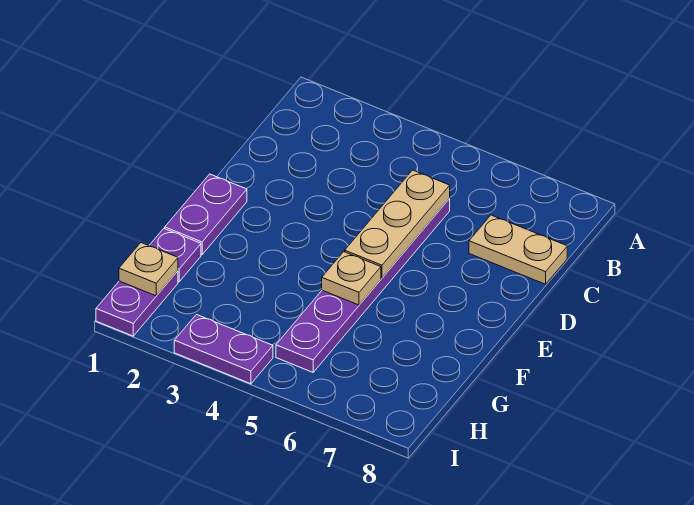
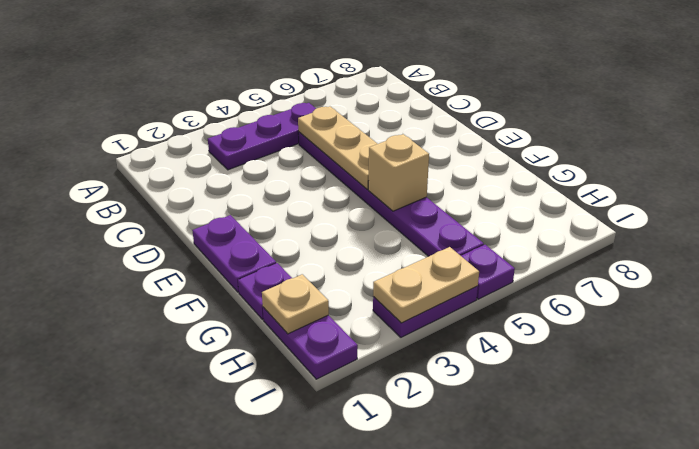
none -> purple plate B3:B5 level 1
tan plate C7:C8 level 1 -> tan plate I3:I4 level 2
tan plate F5 level 2 -> tan brick F5 level 2
none -> purple plate I5 level 1

